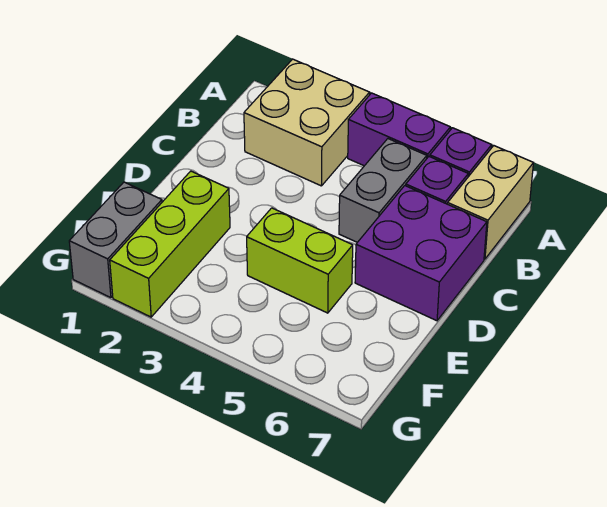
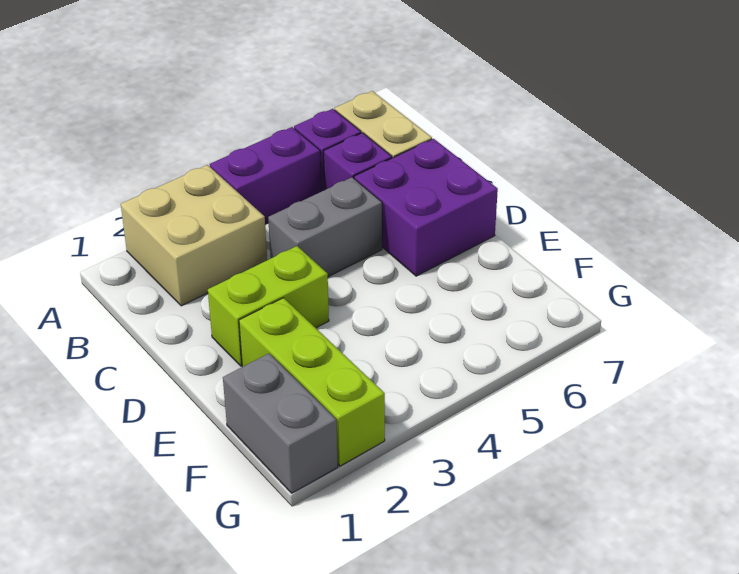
grey brick B5:C5 level 1 -> grey brick C4:C5 level 1
lime brick E4:E5 level 1 -> lime brick D2:D3 level 1

